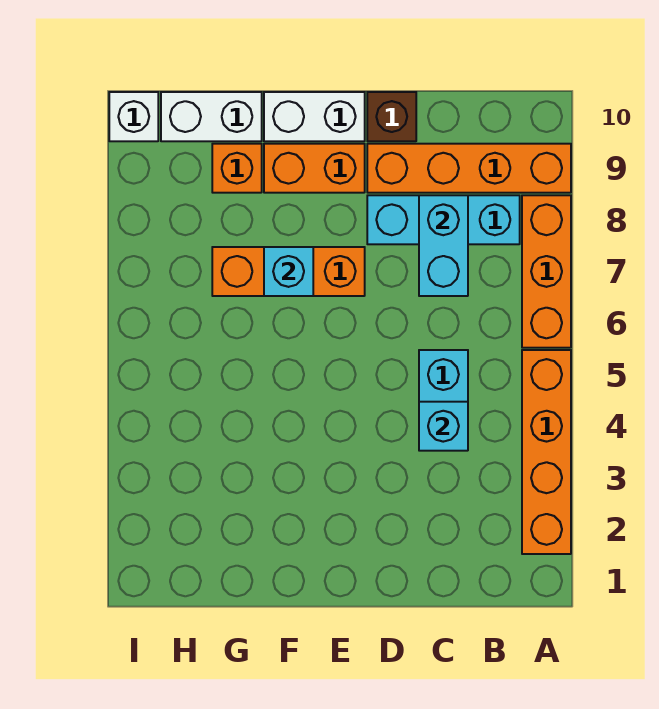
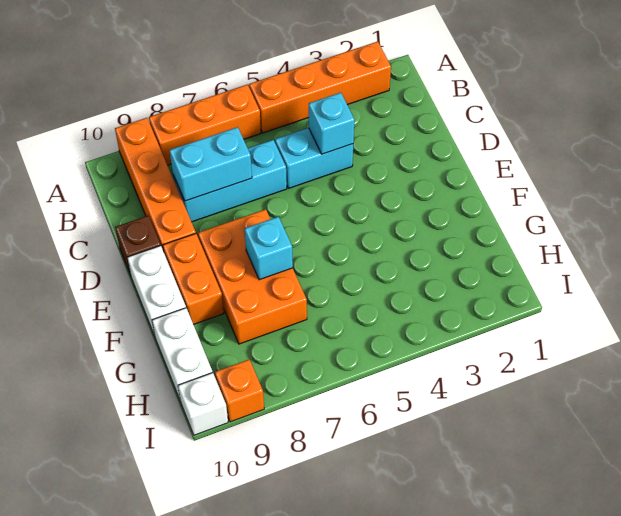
cyan brick B8:D8 level 1 -> cyan brick C6:C8 level 1
orange brick E7:G7 level 1 -> orange brick E7:G8 level 1
orange brick G9 level 1 -> orange brick I9 level 1

